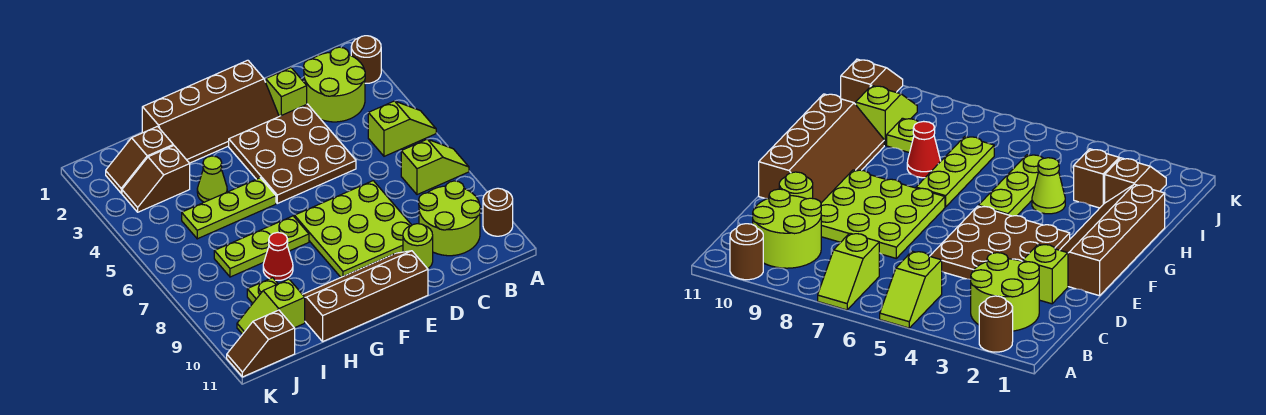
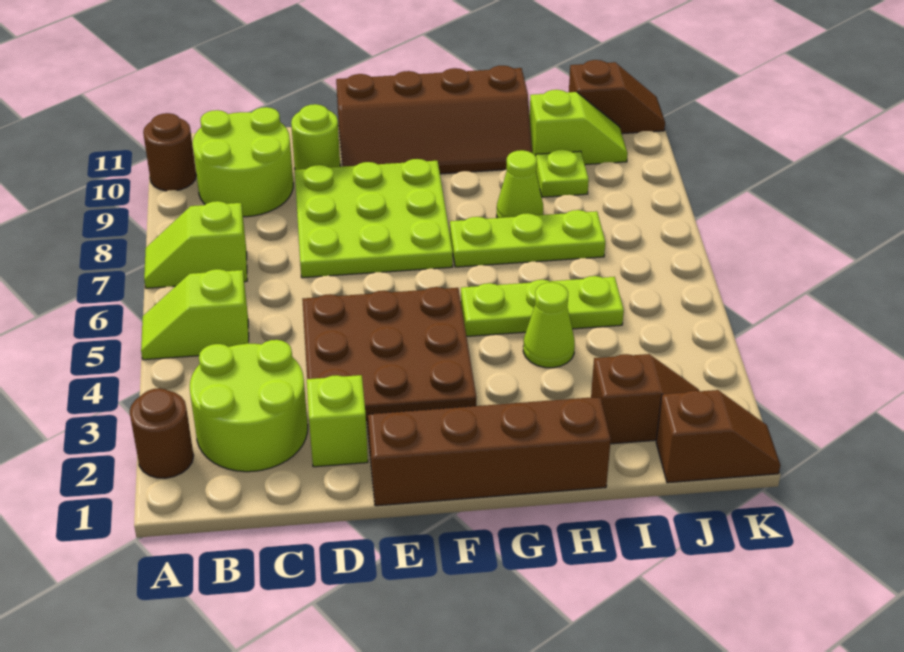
red cone H8 level 1 -> lime cone H8 level 1
brown slope I3:J3 level 1 top I -> brown slope J1:K1 level 1 top J

